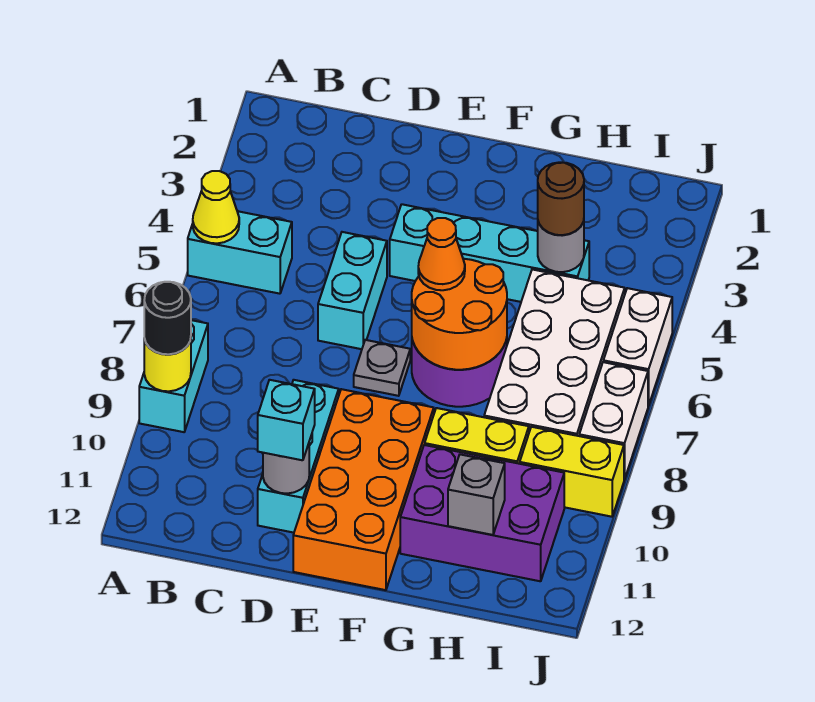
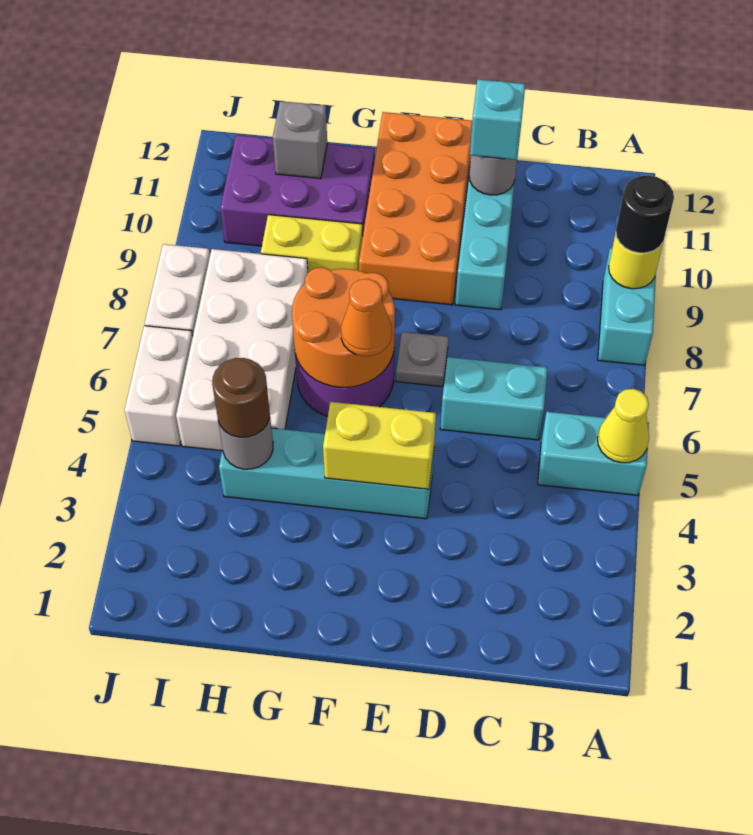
cyan brick D5:D6 level 1 -> cyan brick C6:D6 level 1
yellow brick I9:J9 level 1 -> yellow brick E4:F4 level 2

